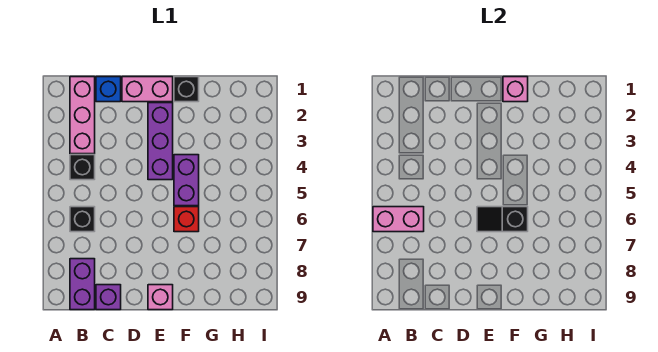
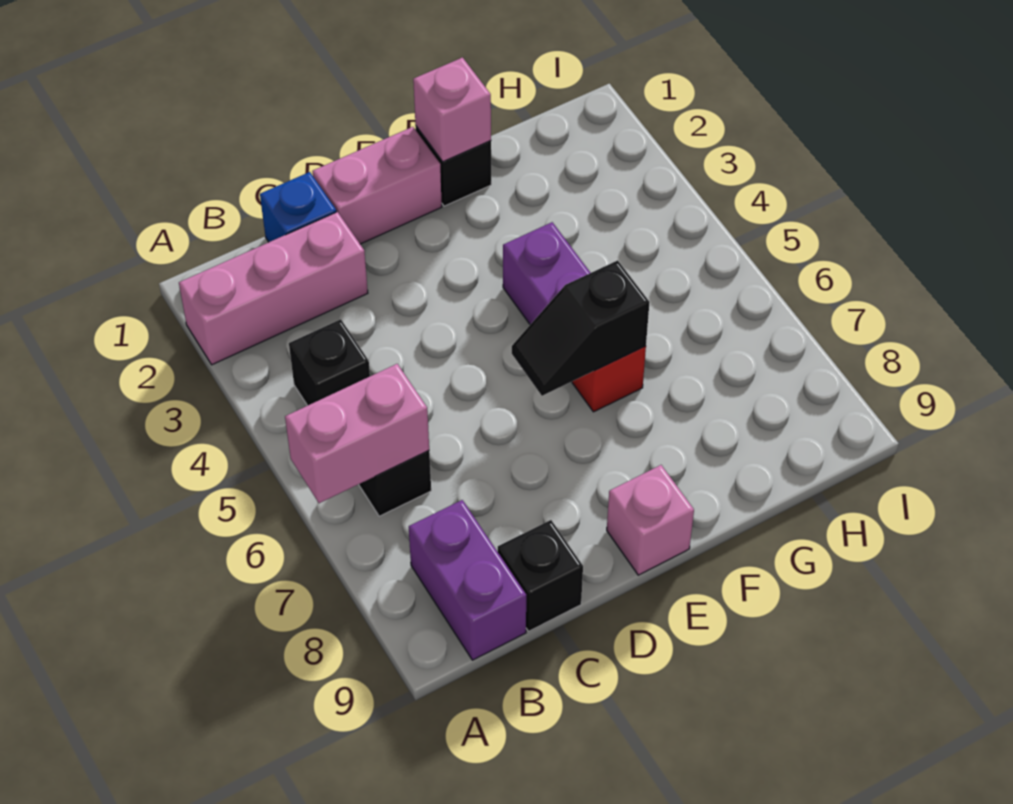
pink brick B1:B3 level 1 -> pink brick A2:C2 level 1
purple brick C9 level 1 -> black brick C9 level 1
purple brick E2:E4 level 1 -> none

